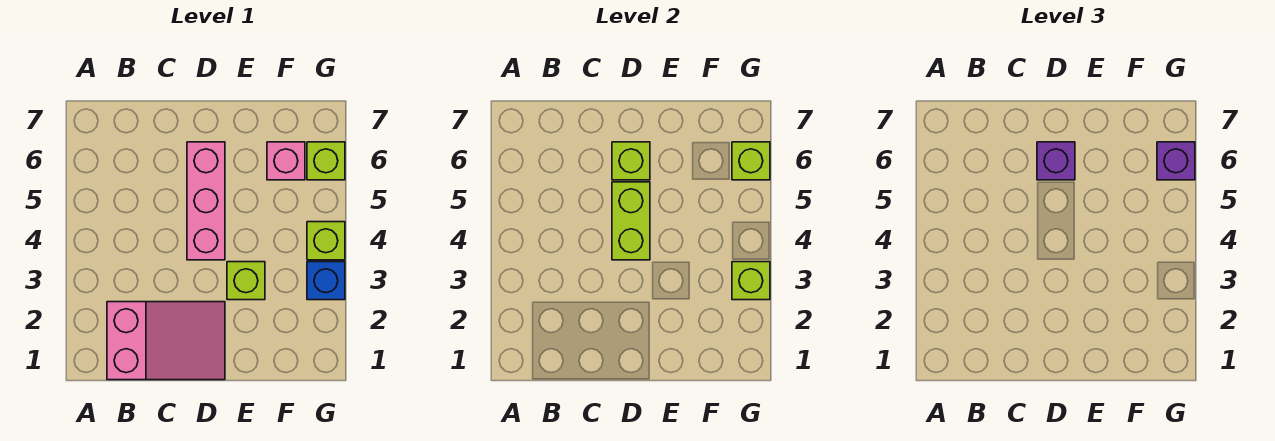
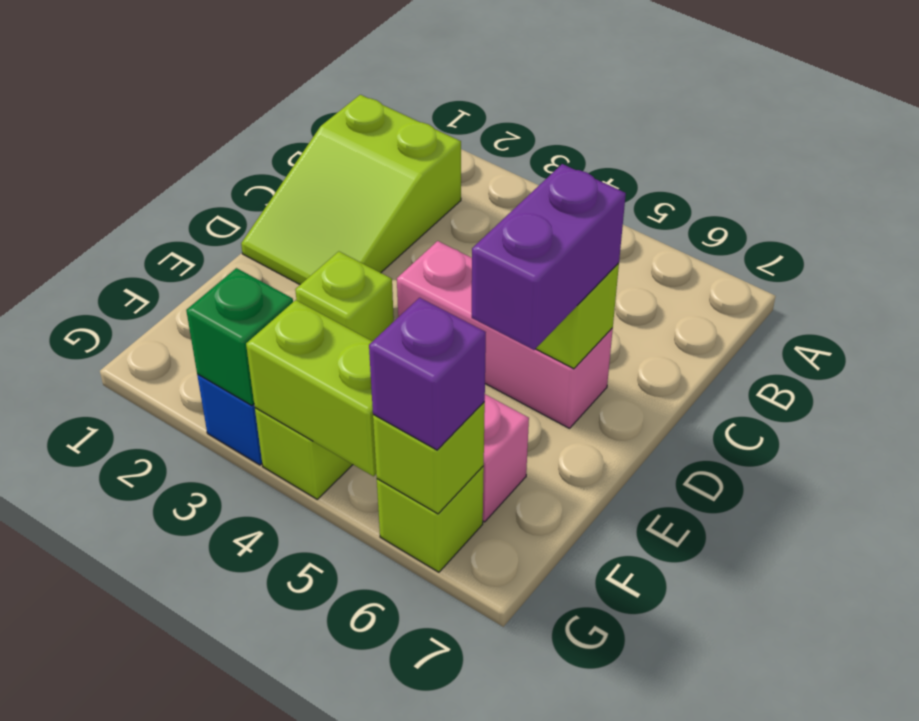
pink slope B1:D2 level 1 top B -> lime slope B1:D2 level 1 top B
lime brick D4:D5 level 2 -> lime brick G4:G5 level 2
purple brick D6 level 3 -> purple brick D6:E6 level 3
lime brick G3 level 2 -> green brick G3 level 2

